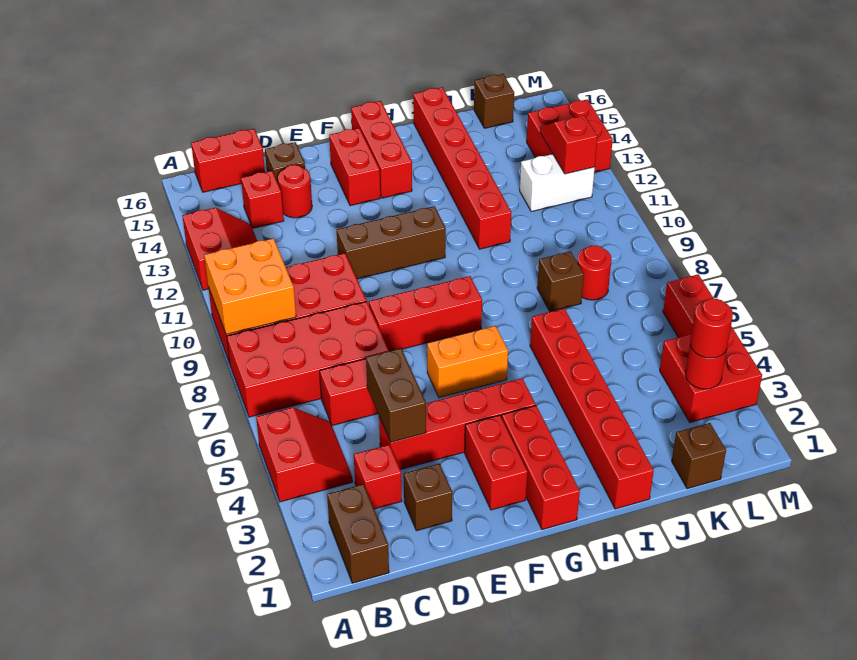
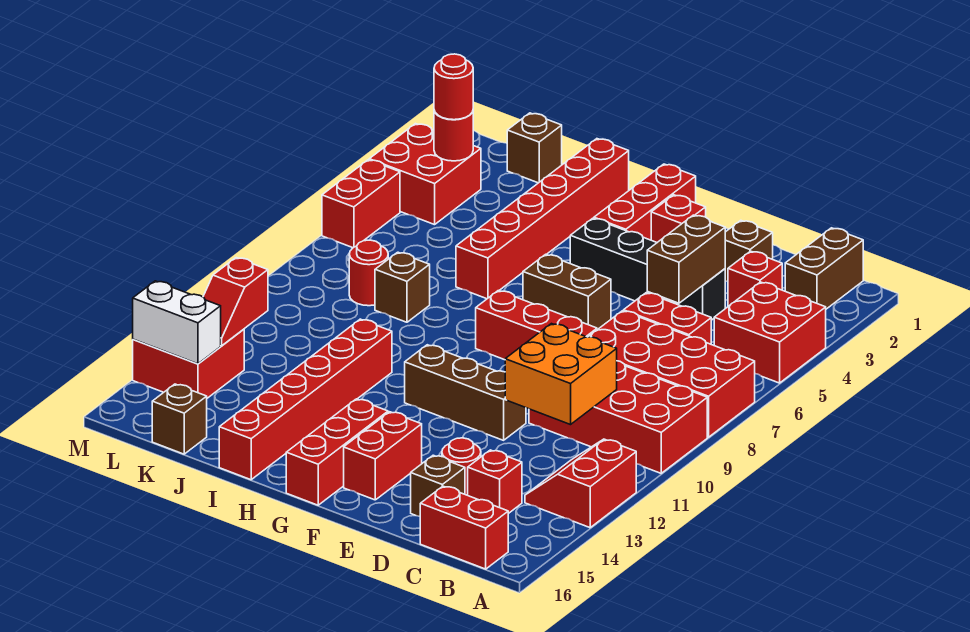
red slope A4:B5 level 1 top A -> red brick A4:B5 level 1
orange brick A9:B10 level 2 -> orange brick C10:D11 level 2
red brick D4:G4 level 1 -> black brick D4:G4 level 1
red brick F2:F3 level 1 -> red brick F2 level 1
orange brick F6:G6 level 1 -> brown brick F6:G6 level 1
white brick K12:L12 level 1 -> white brick L14:M14 level 2

